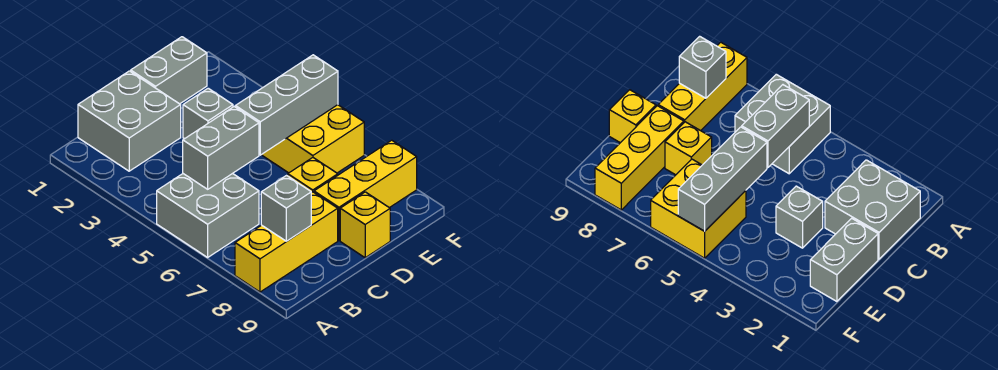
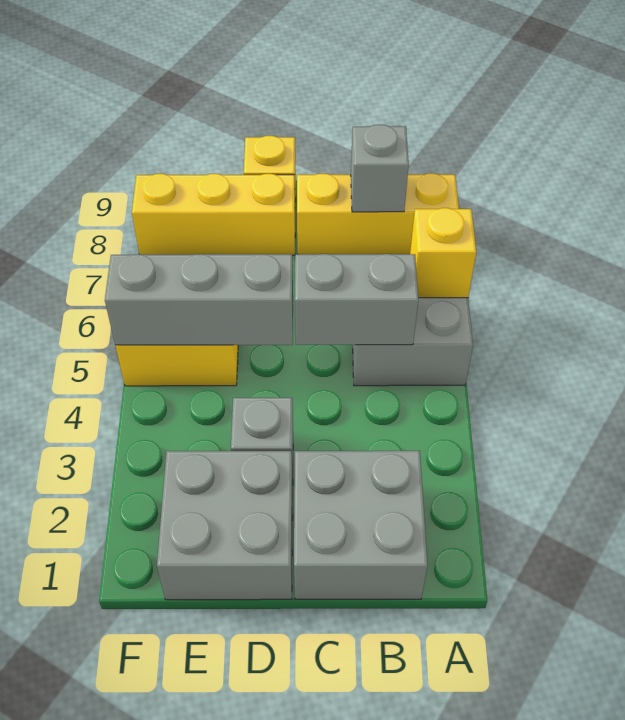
grey brick D1:E1 level 1 -> grey brick D1:E2 level 1
yellow brick D7 level 1 -> yellow brick A6 level 2

